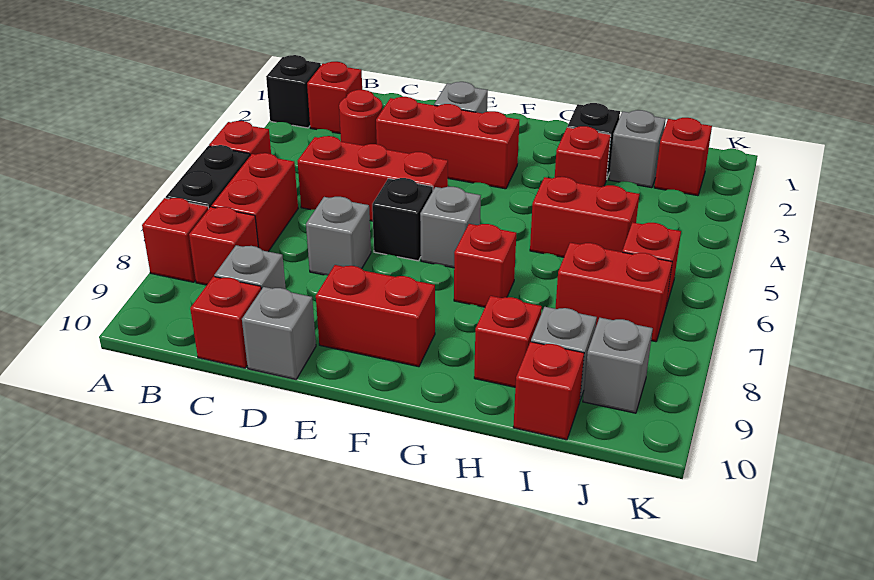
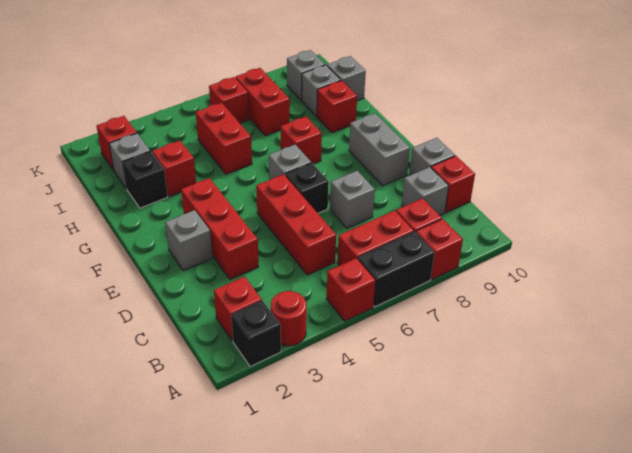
red round brick C3 level 1 -> red round brick A3 level 1
red brick E9:F9 level 1 -> grey brick E9:F9 level 1
red brick I10 level 1 -> grey brick I10 level 1

